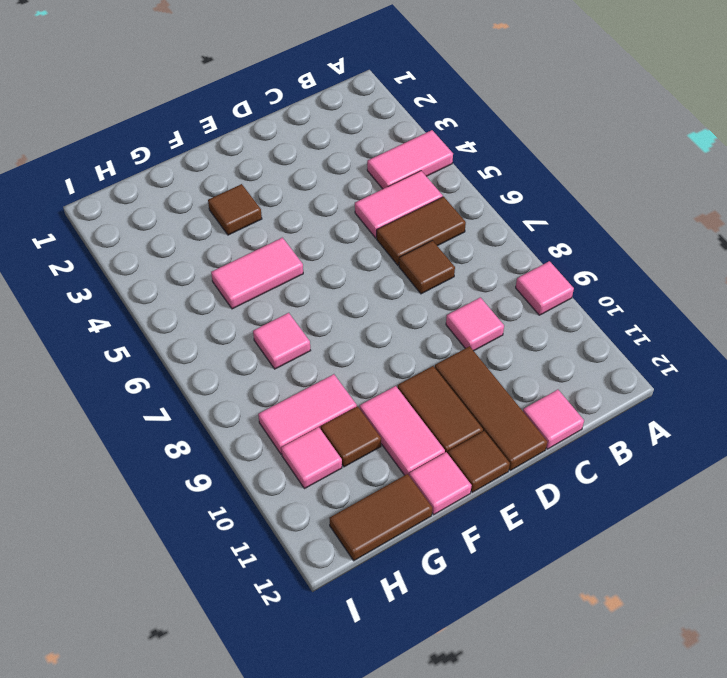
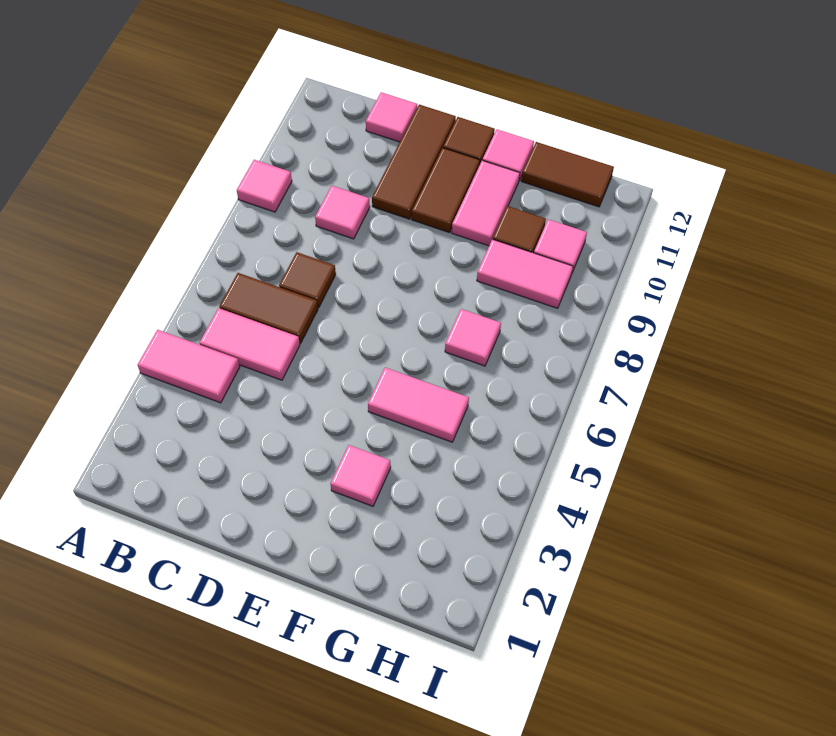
brown tile F3 level 1 -> pink tile F3 level 1

